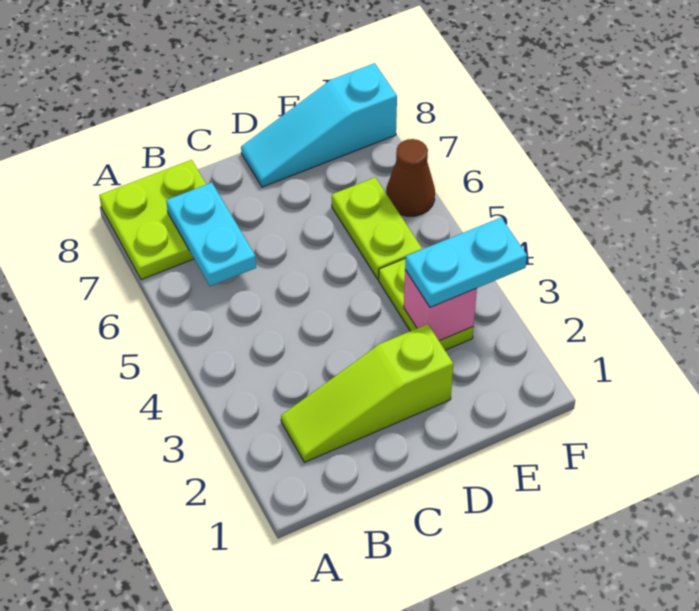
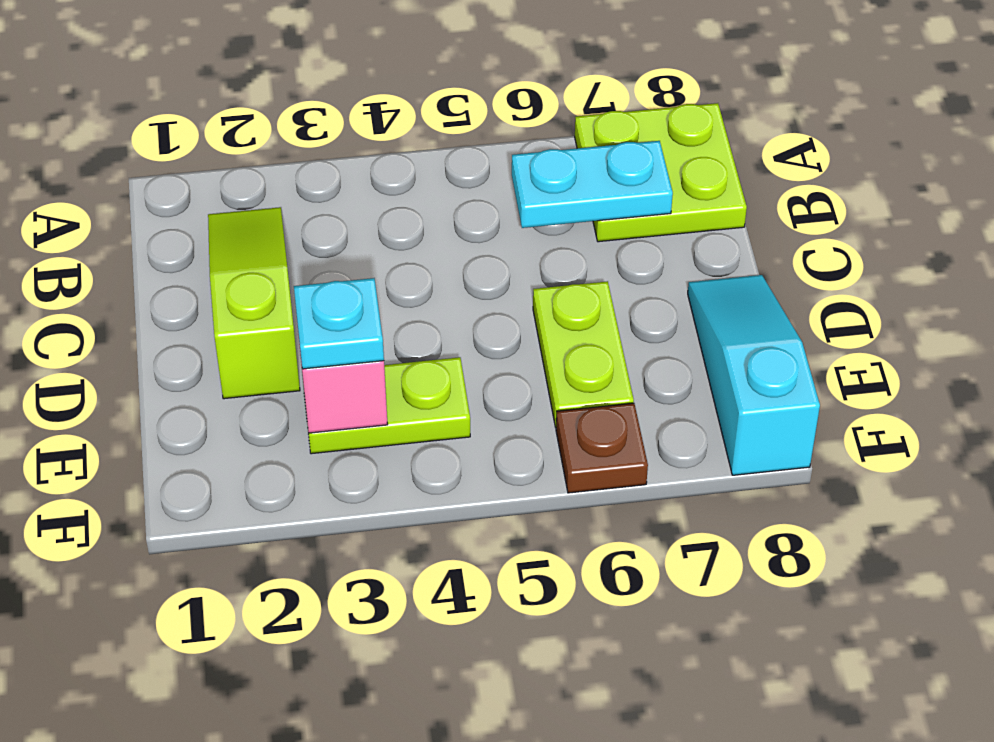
cyan plate E3:F3 level 3 -> cyan plate E3 level 3
lime plate E5:E6 level 1 -> lime plate D6:E6 level 1
brown cone F6 level 1 -> brown plate F6 level 1

